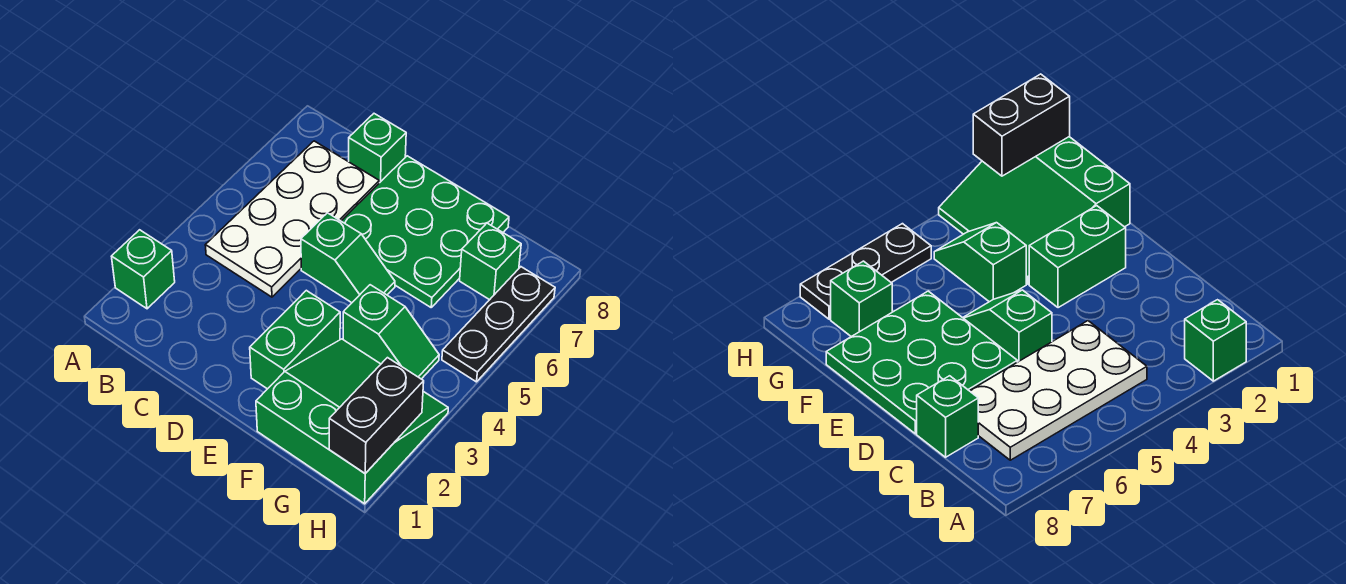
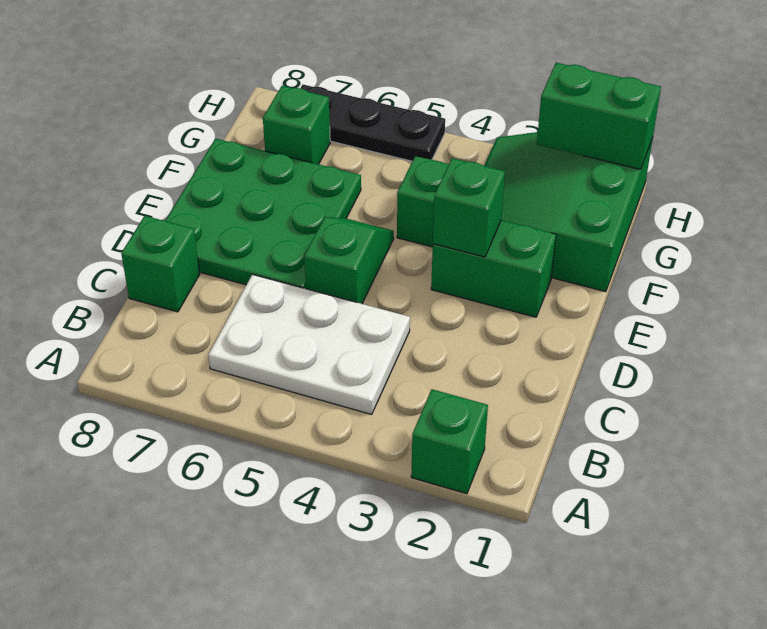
white plate B4:C7 level 1 -> white plate B4:C6 level 1
none -> green brick E3 level 2
black brick H1:H2 level 2 -> green brick H1:H2 level 2

